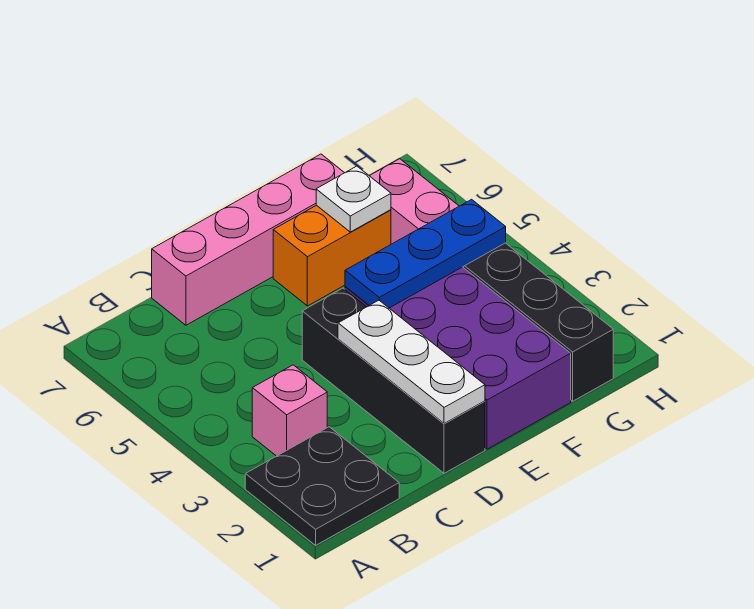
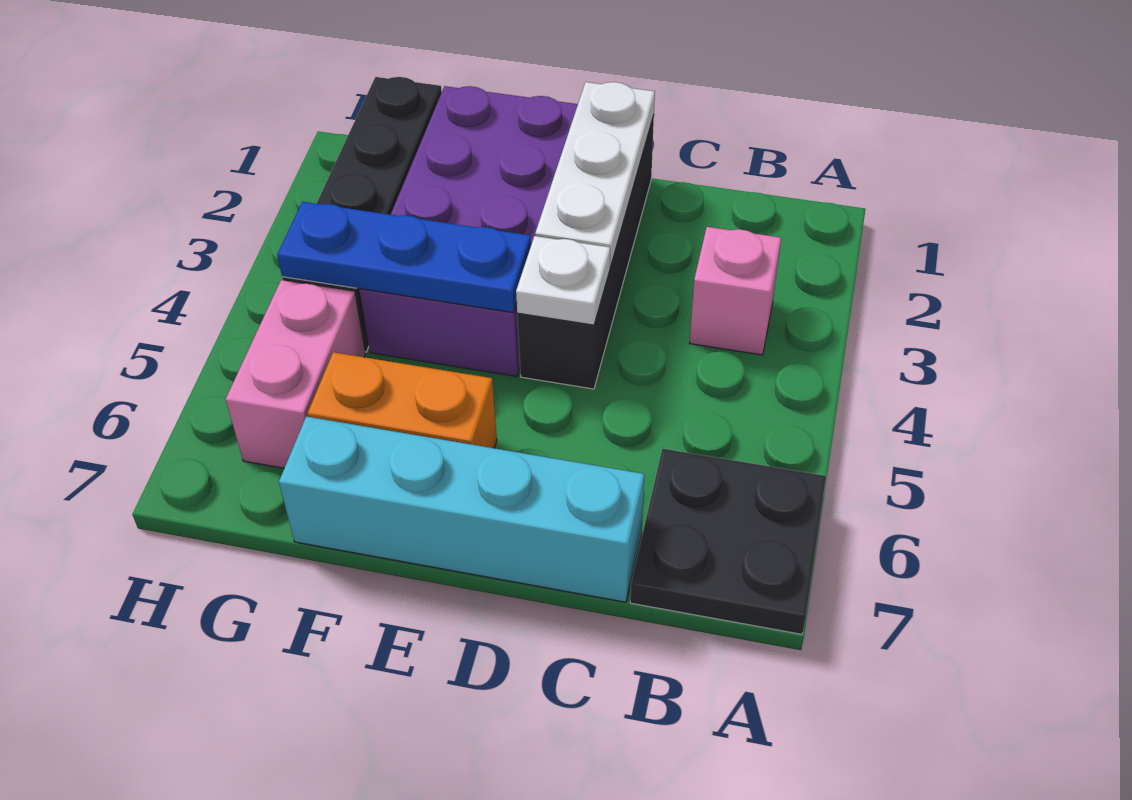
black plate A1:B2 level 1 -> black plate A6:B7 level 1
pink brick C7:F7 level 1 -> cyan brick C7:F7 level 1
white plate F6 level 2 -> white plate D4 level 2

